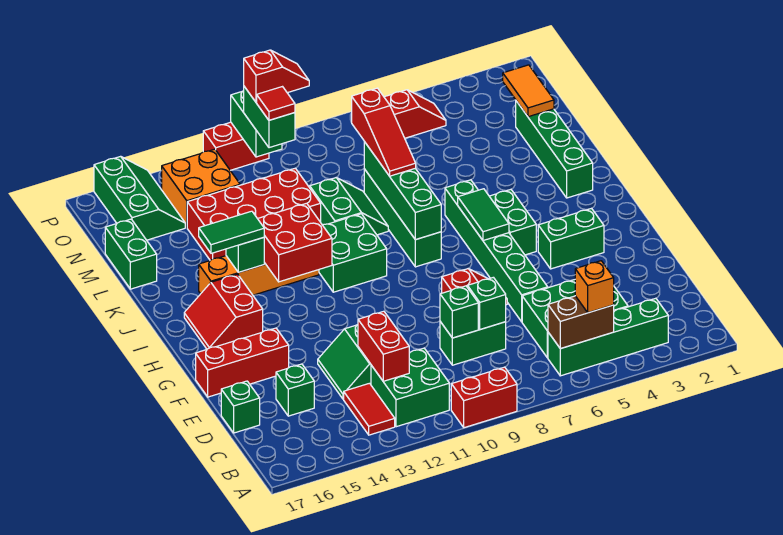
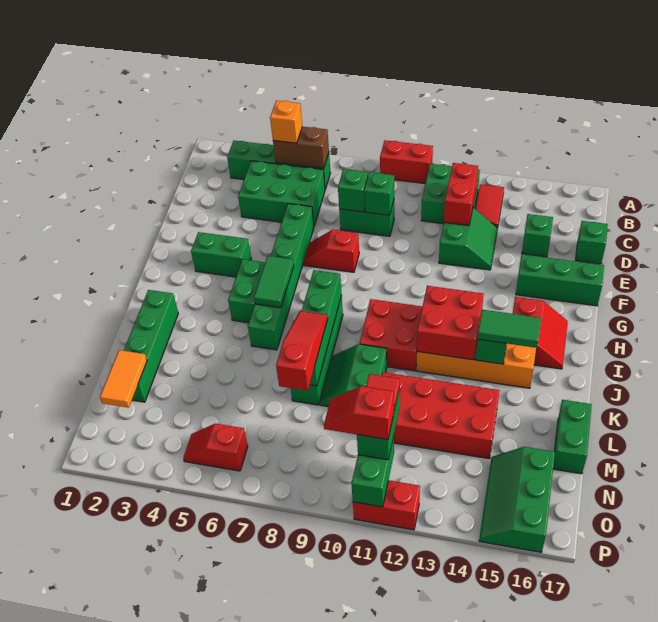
red brick F15:F17 level 1 -> green brick F15:F17 level 1
green brick I10:J11 level 1 -> red brick I10:J11 level 1
orange brick N13:O14 level 1 -> none

